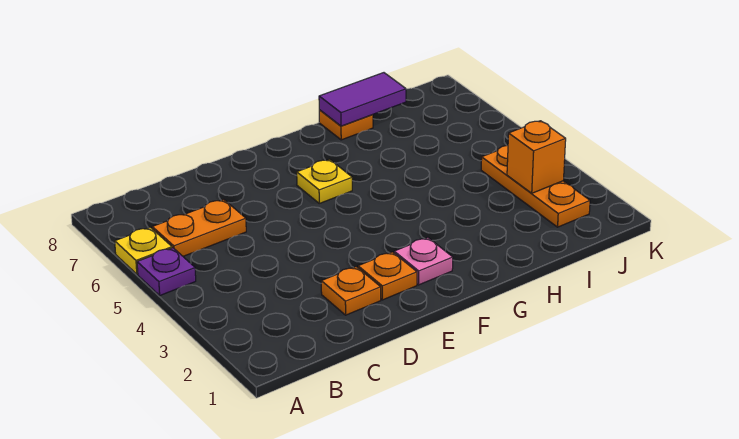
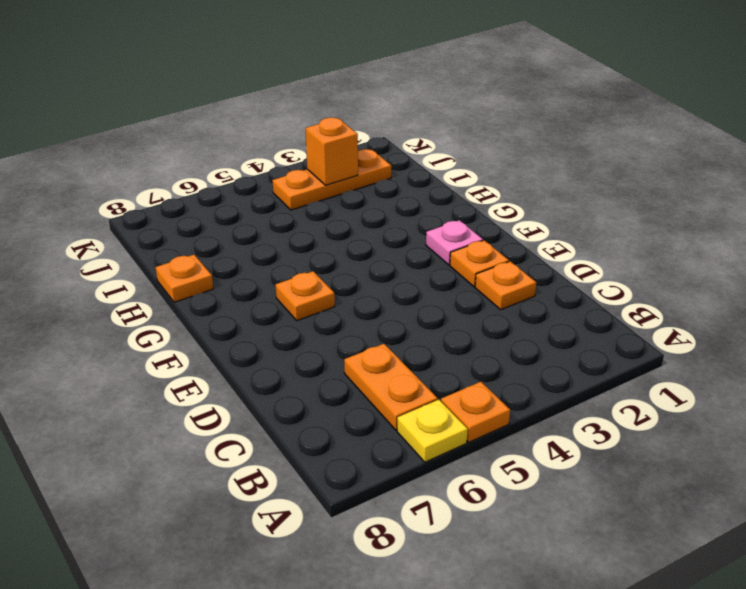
purple plate A5 level 1 -> orange plate A5 level 1
yellow plate F6 level 1 -> orange plate F6 level 1
purple tile H8:I8 level 2 -> none

